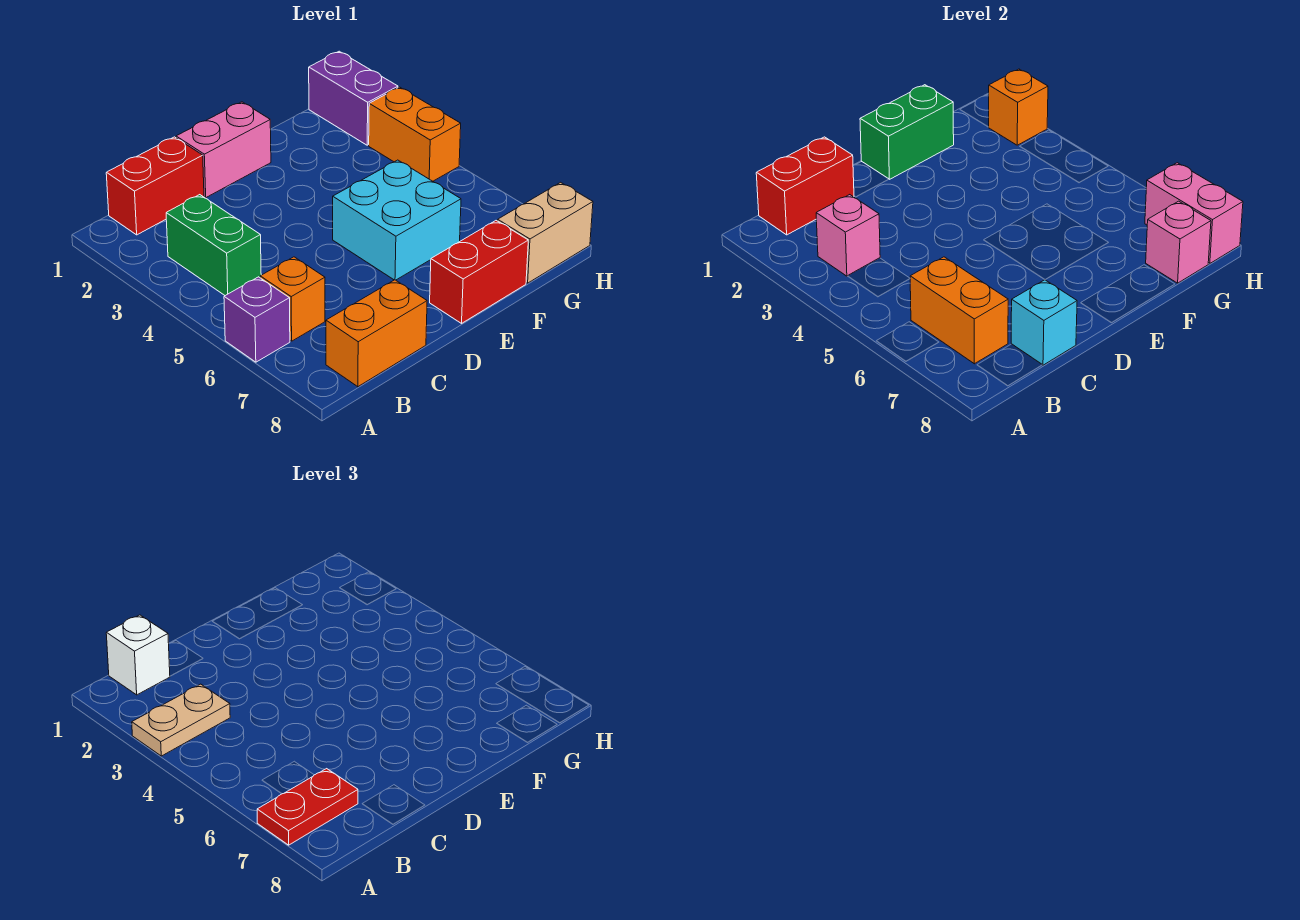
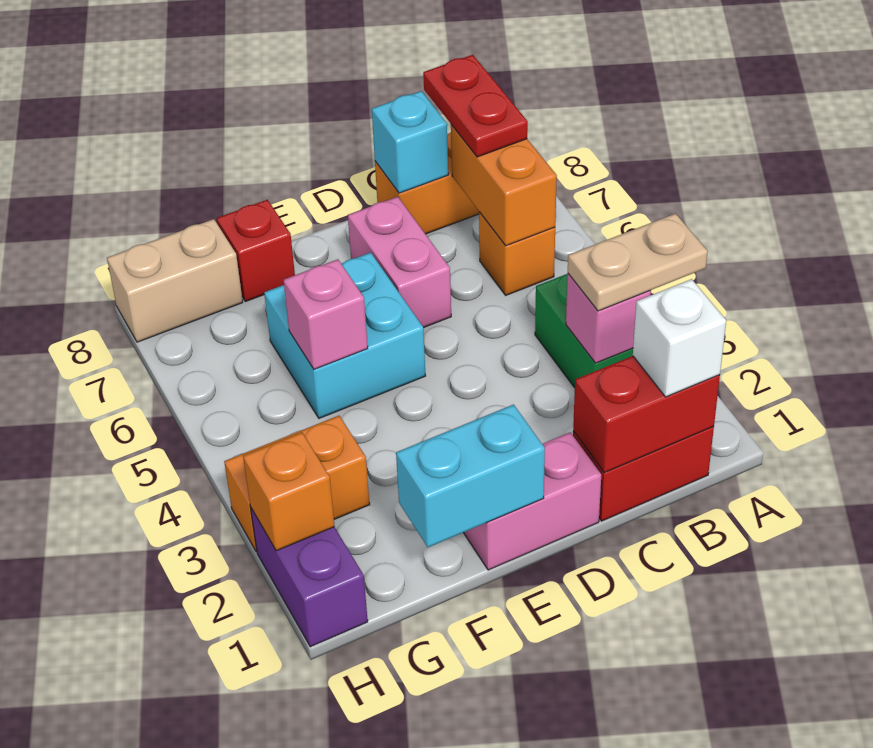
purple brick A6 level 1 -> none
red plate A7:B7 level 3 -> red plate B7:B8 level 3
green brick E1:F1 level 2 -> cyan brick E1:F1 level 2
red brick E8:F8 level 1 -> red brick F8 level 1
pink brick G8 level 2 -> pink brick F5 level 2
orange brick H3:H4 level 1 -> orange brick G3:H3 level 1
pink brick H7:H8 level 2 -> pink brick D6:D7 level 1

